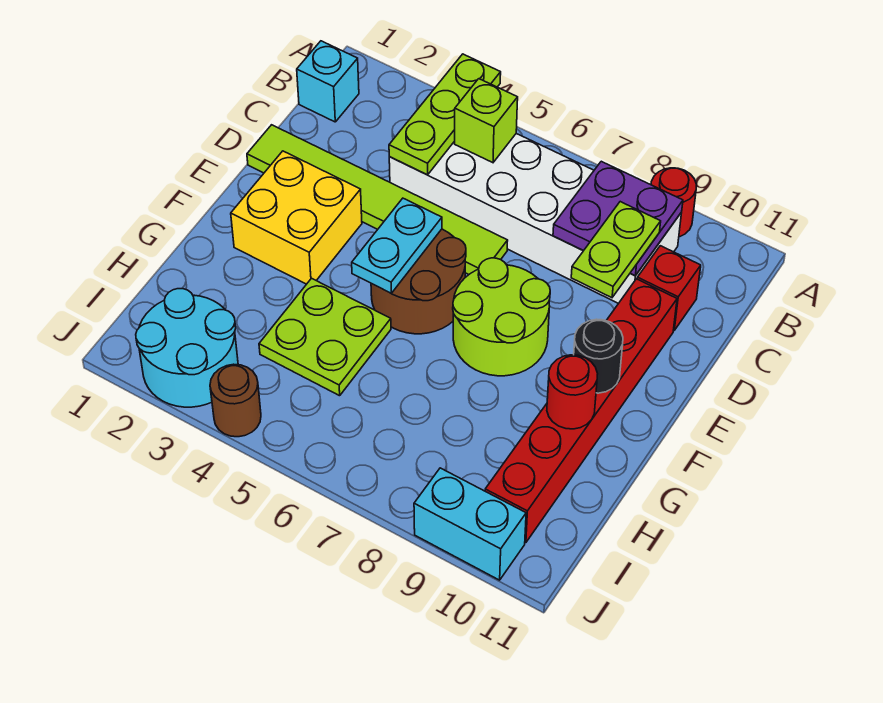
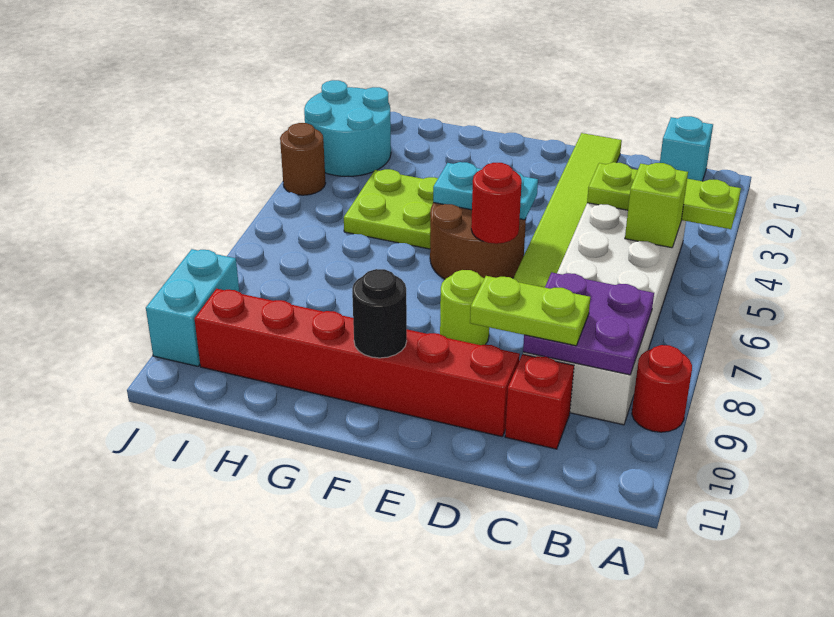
yellow brick E2:F3 level 1 -> none
lime round brick E7:F8 level 1 -> lime round brick E8 level 1
red round brick G10 level 2 -> red round brick E6 level 2

